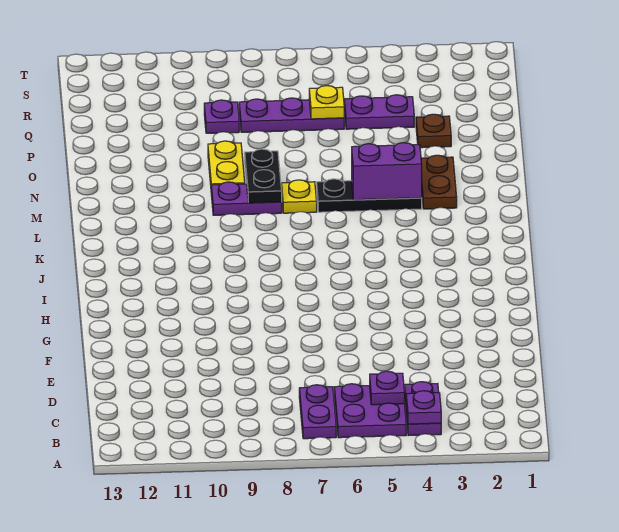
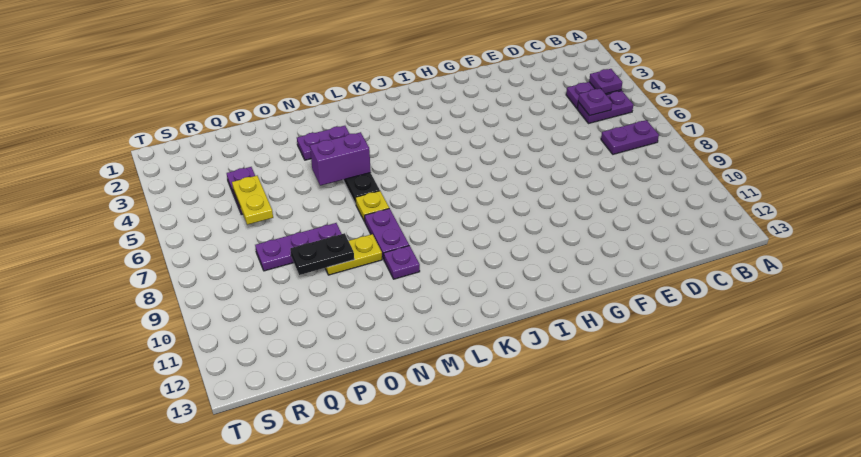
purple plate B5:C6 level 1 -> purple plate B5:C5 level 1
brown plate M3:N3 level 1 -> purple plate M3:N3 level 1
purple brick M4:M5 level 2 -> purple brick M5:N5 level 2
black plate M8:N8 level 2 -> black plate O9:P9 level 2
brown plate P3 level 1 -> none
purple plate Q6:Q8 level 1 -> purple plate O8:Q8 level 1
yellow plate Q6 level 2 -> yellow plate Q5:Q6 level 2
purple plate Q9 level 1 -> purple plate M10 level 1

